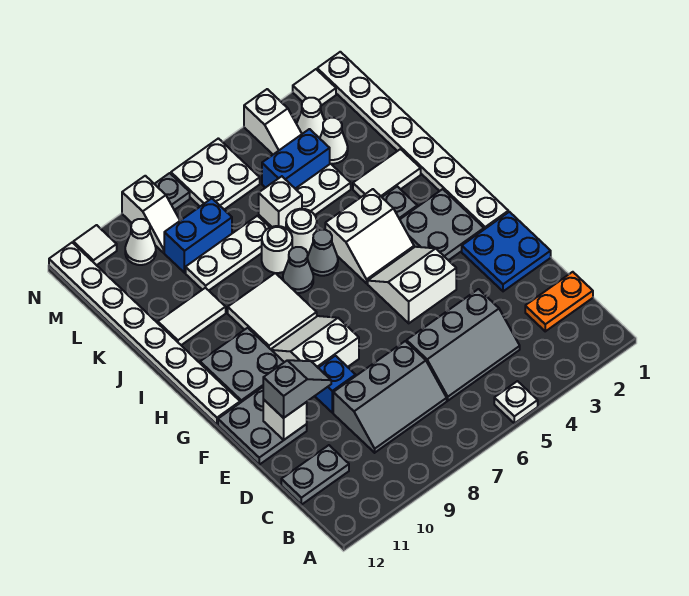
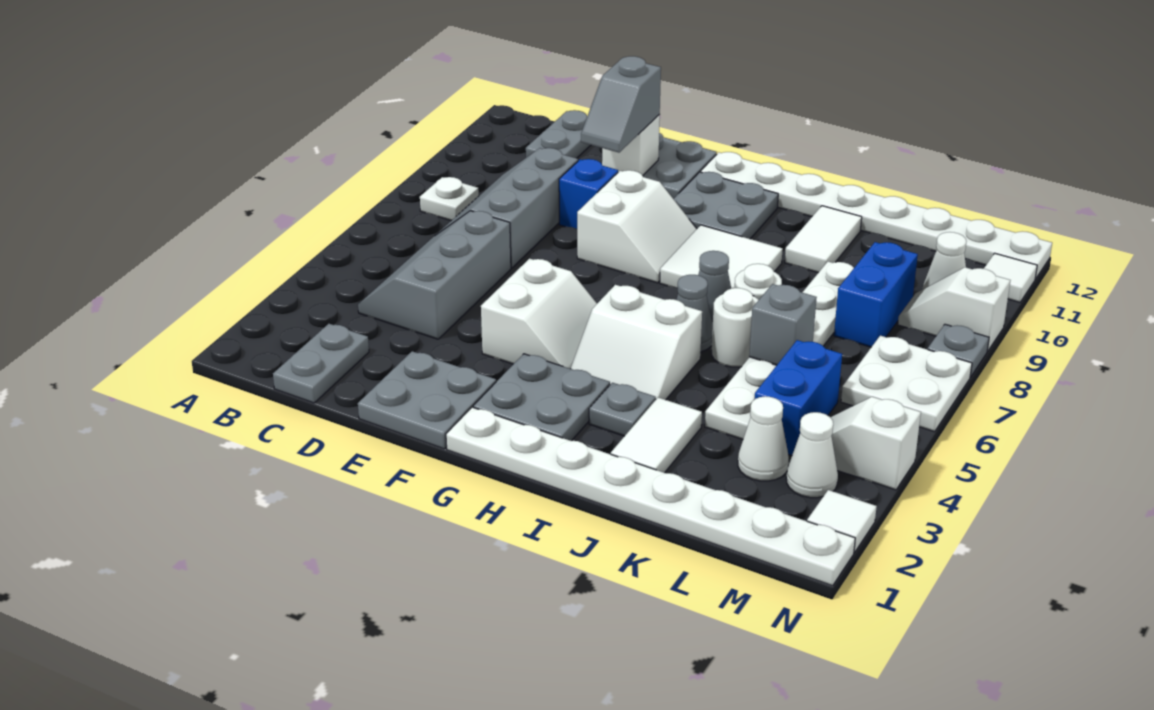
white plate A5 level 1 -> white plate B8 level 1
orange plate C1:C2 level 1 -> grey plate C1:C2 level 1
blue plate E1:F2 level 1 -> grey plate E1:F2 level 1
white slope H4:I5 level 1 top I -> white slope H4:I5 level 1 top 5
white brick K6 level 2 -> grey brick K6 level 2

